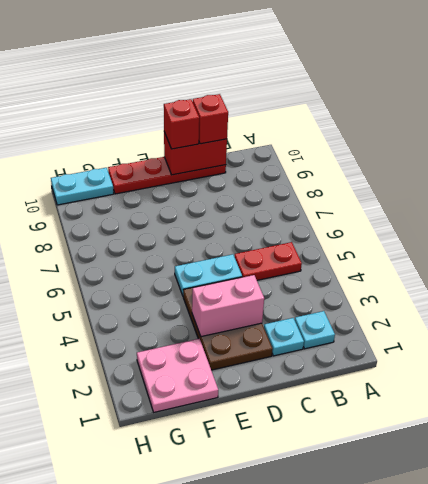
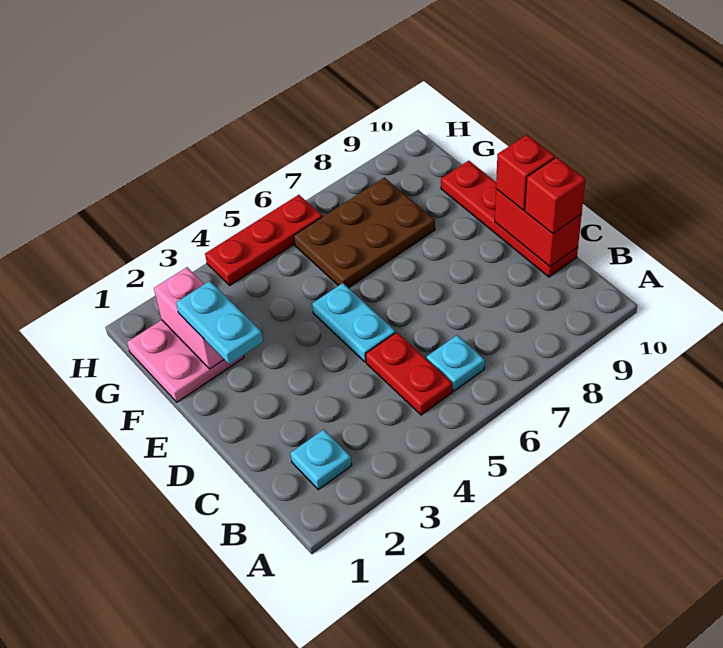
cyan plate C2 level 1 -> cyan plate B6 level 1
brown plate D2:E4 level 1 -> brown plate F6:G8 level 1
pink brick D3:E3 level 2 -> pink brick F2:G2 level 2
cyan plate G10:H10 level 1 -> cyan plate E2:F2 level 3
none -> red plate H4:H6 level 1

